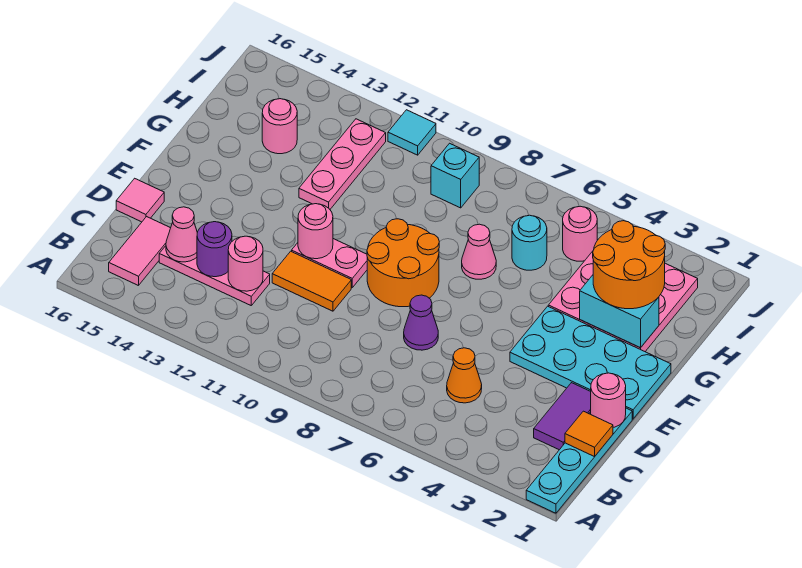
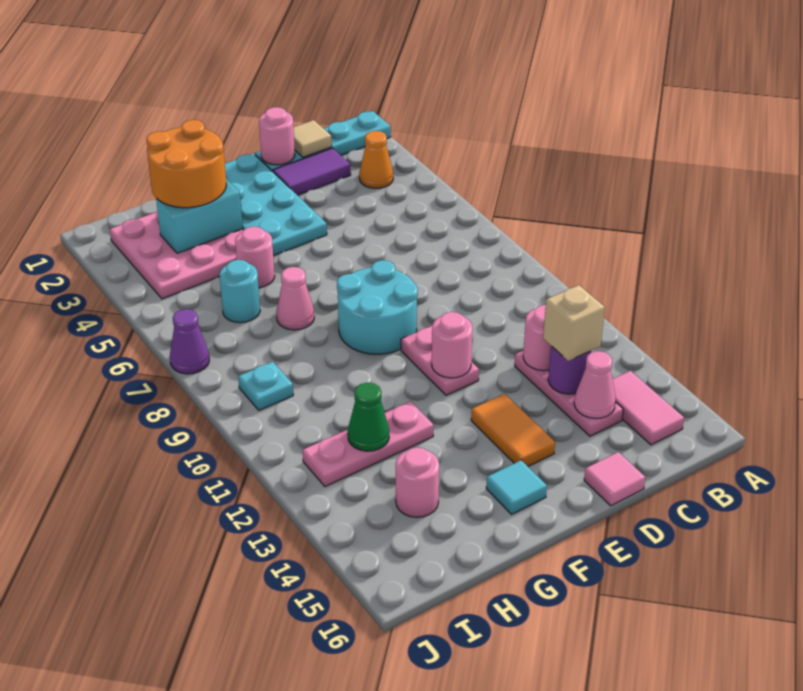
pink tile B15:C15 level 1 -> pink tile B14:B15 level 1
orange tile C1 level 2 -> tan tile C1 level 2
orange cone C5 level 1 -> orange cone B3 level 1
none -> tan brick C13 level 3
purple cone D7 level 1 -> purple cone J7 level 1
orange tile D10:D11 level 1 -> orange tile E13:E14 level 1
orange round brick E8:F9 level 1 -> cyan round brick E8:F9 level 1
cyan brick G2:G3 level 2 -> cyan brick G3:H3 level 2
none -> green cone H12 level 2
pink round brick I5 level 1 -> pink round brick G5 level 1
cyan brick I9 level 1 -> cyan plate I9 level 1
cyan tile J11 level 1 -> cyan tile F15 level 1

